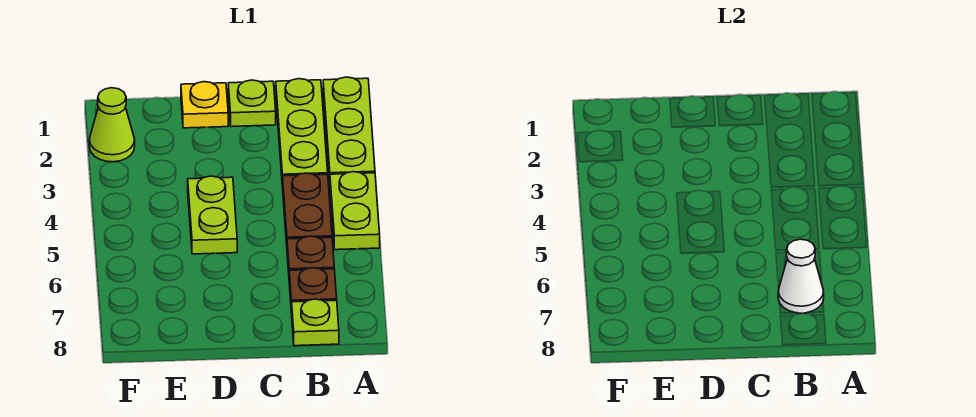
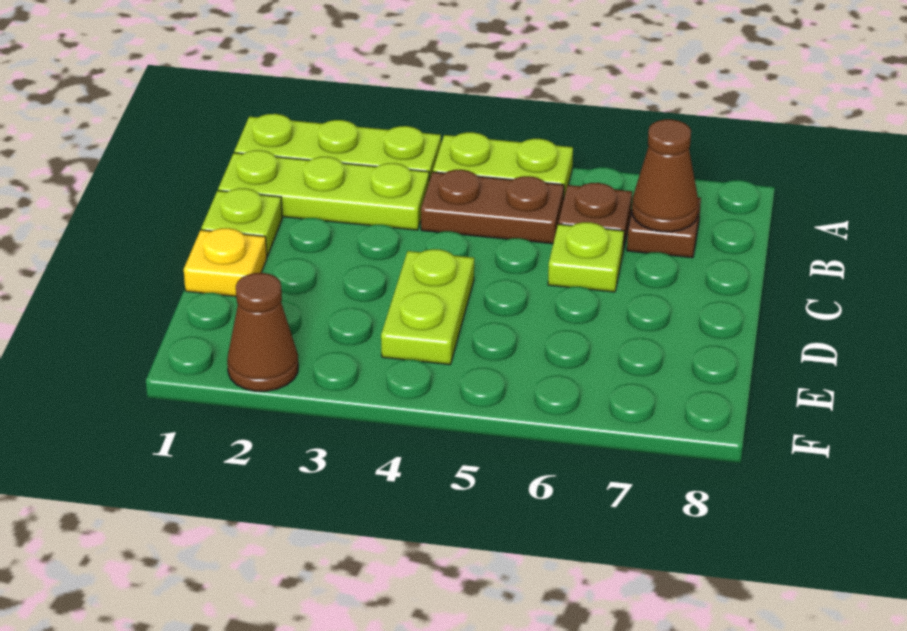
white cone B7 level 2 -> brown cone B7 level 2
lime plate B8 level 1 -> lime plate C6 level 1
lime plate D4:D5 level 1 -> lime plate D4:E4 level 1
lime cone F2 level 1 -> brown cone F2 level 1

